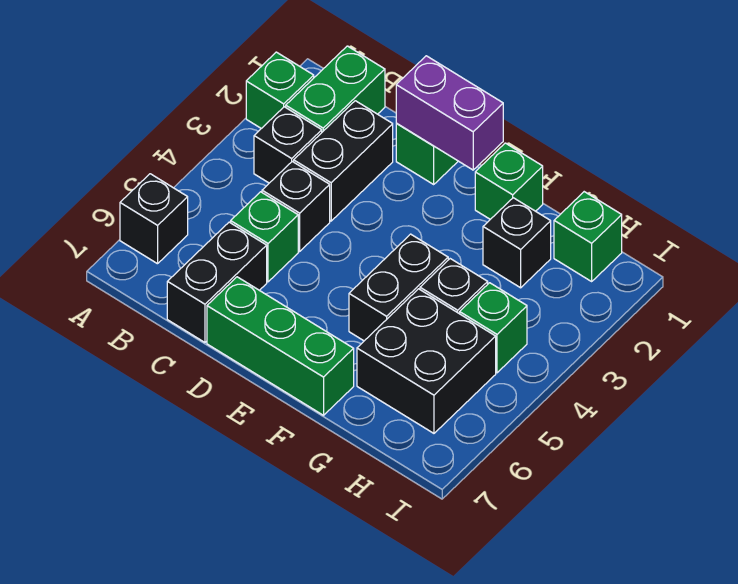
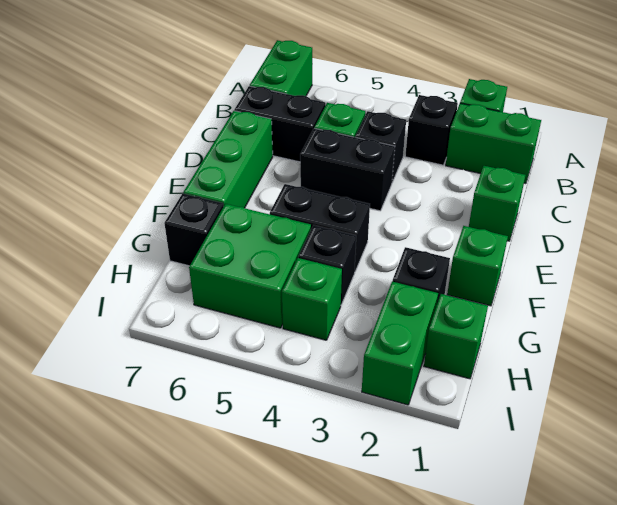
black brick A6 level 1 -> black brick G7 level 1
none -> green brick A7:B7 level 1
black brick C2:C3 level 1 -> black brick D4:D5 level 1
purple brick D1:E1 level 2 -> none
black brick G5:H6 level 1 -> green brick G5:H6 level 1
none -> green brick H2:I2 level 1

